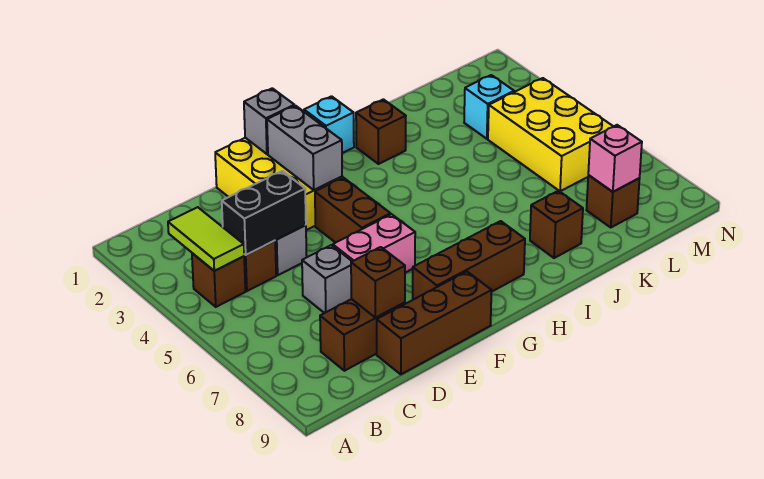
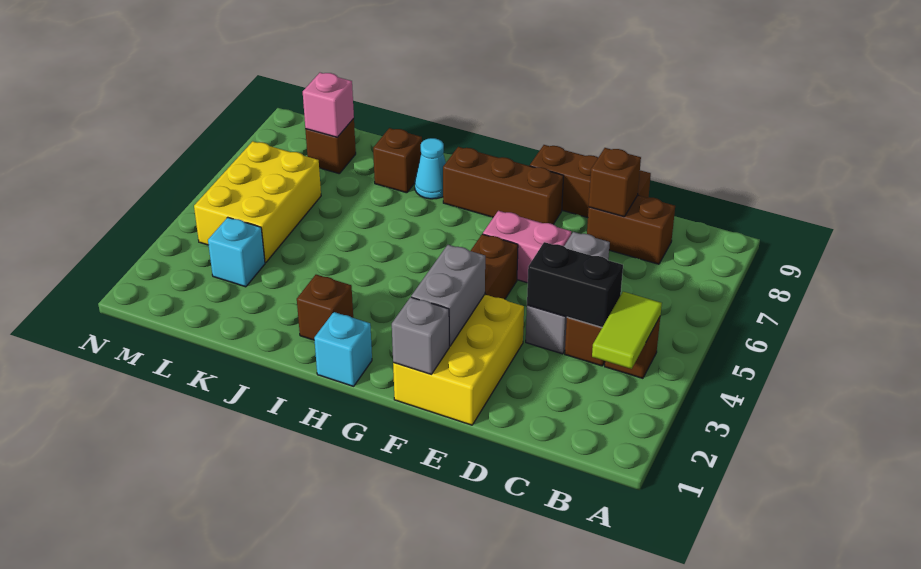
none -> cyan cone I8 level 1

